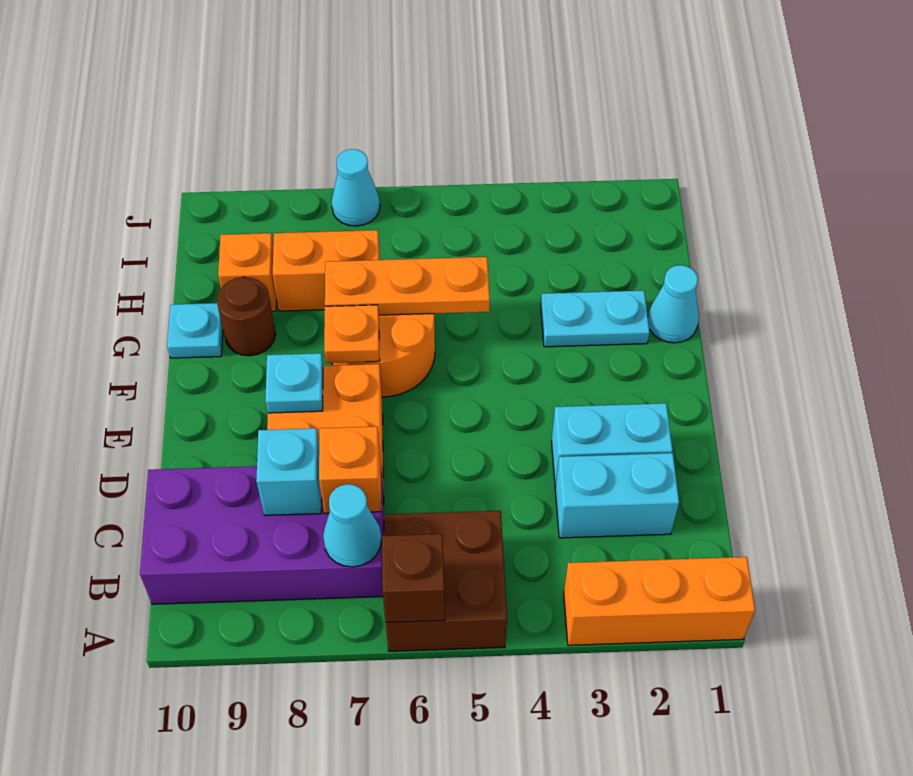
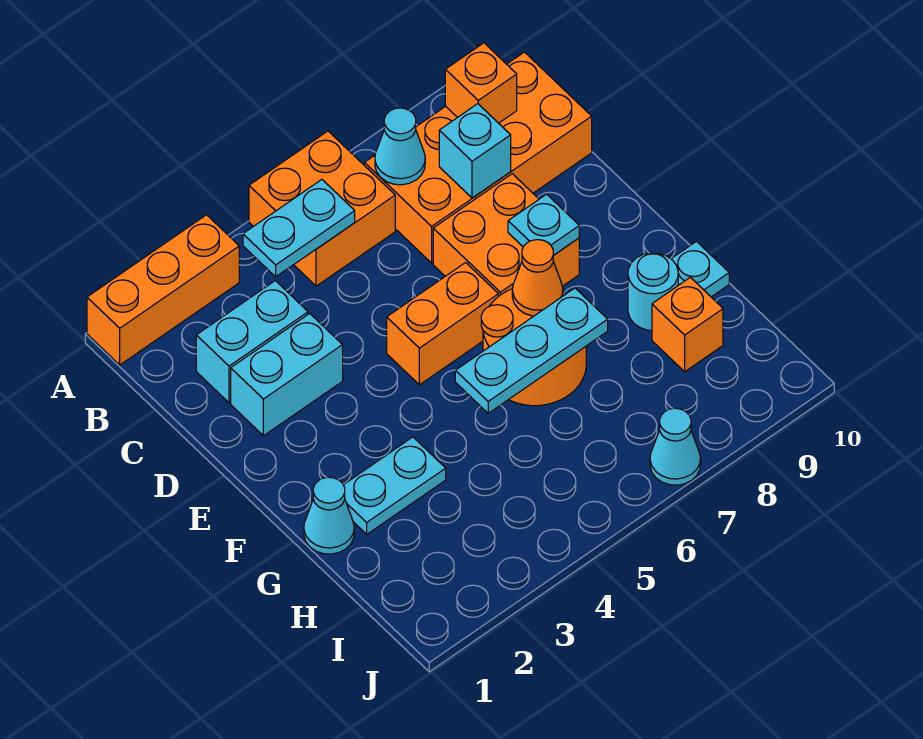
brown brick A5:B6 level 1 -> orange brick A5:B6 level 1
brown brick A6 level 2 -> none
none -> cyan plate B4:B5 level 2
purple brick B7:C10 level 1 -> orange brick B7:C10 level 1
orange brick C7 level 2 -> orange brick B9 level 2
orange plate F7 level 2 -> orange cone F7 level 2
orange plate G5:G7 level 2 -> cyan plate G5:G7 level 2
brown round brick G9 level 1 -> cyan round brick G9 level 1
orange brick H7:H8 level 1 -> orange brick E5:E6 level 1

